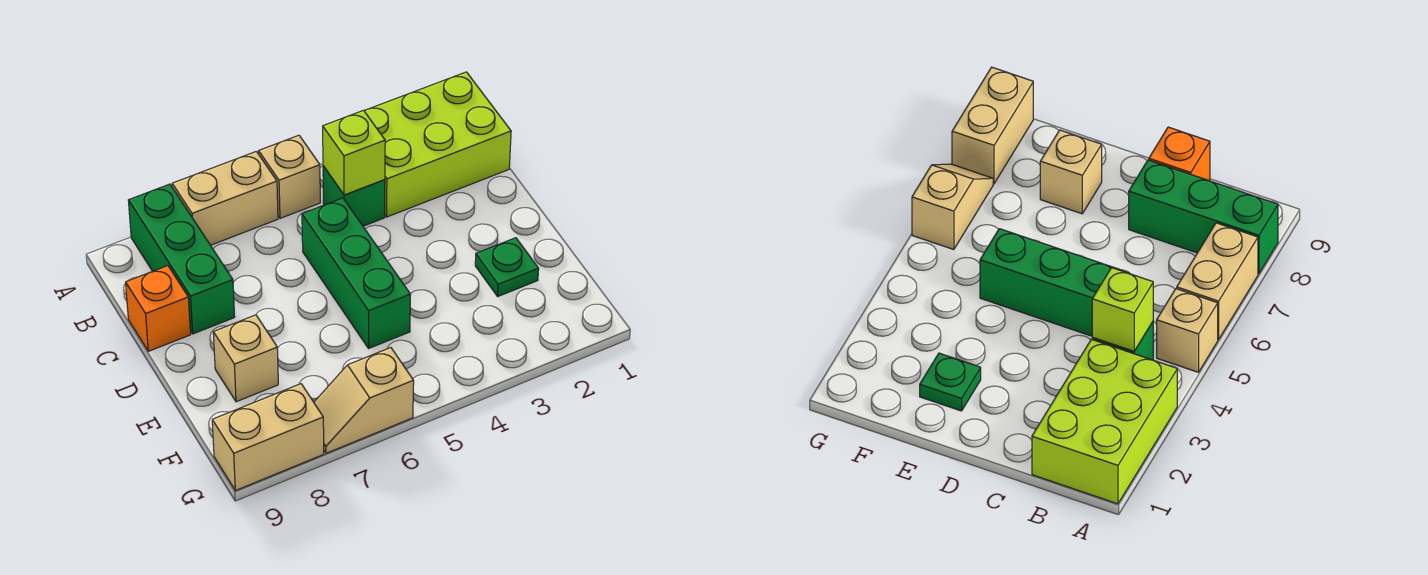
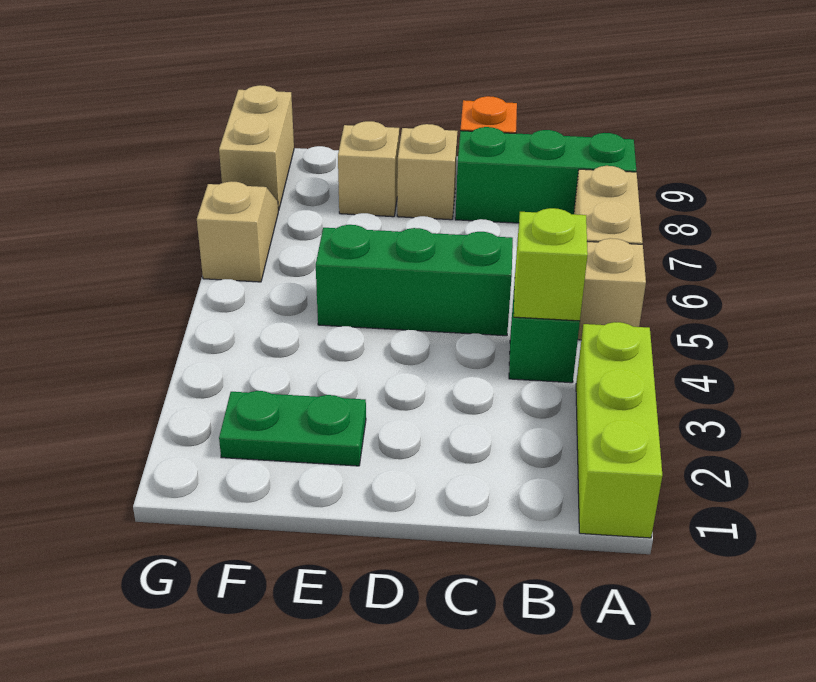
lime brick A1:B3 level 1 -> lime brick A1:A3 level 1
none -> tan brick D8 level 1
green plate E2 level 1 -> green plate E2:F2 level 1

